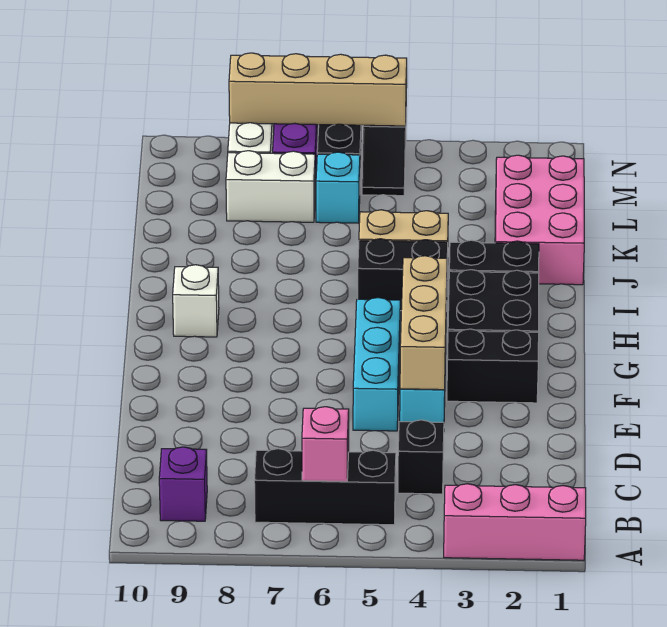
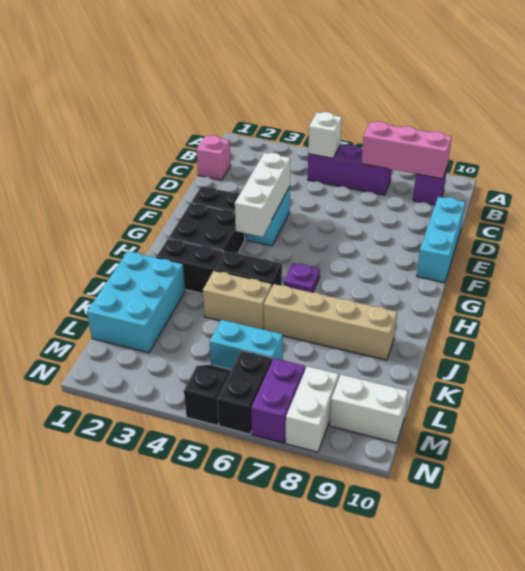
pink brick A1:A3 level 1 -> pink brick B7:B9 level 2
black brick B5:B7 level 1 -> purple brick B5:B7 level 1
pink brick B6 level 2 -> pink brick C1 level 1
black brick C4 level 1 -> none
tan brick E4:G4 level 2 -> white brick E4:G4 level 2
cyan brick E5:G5 level 1 -> cyan brick D10:F10 level 1
none -> purple plate H6 level 1
white brick H9 level 1 -> white brick B5 level 2
pink brick J1:L2 level 1 -> cyan brick J1:L2 level 1
cyan brick L6 level 1 -> cyan brick L5:L6 level 1
white brick L7:L8 level 1 -> white brick M9:M10 level 1
tan brick N5:N8 level 2 -> tan brick J6:J9 level 1

